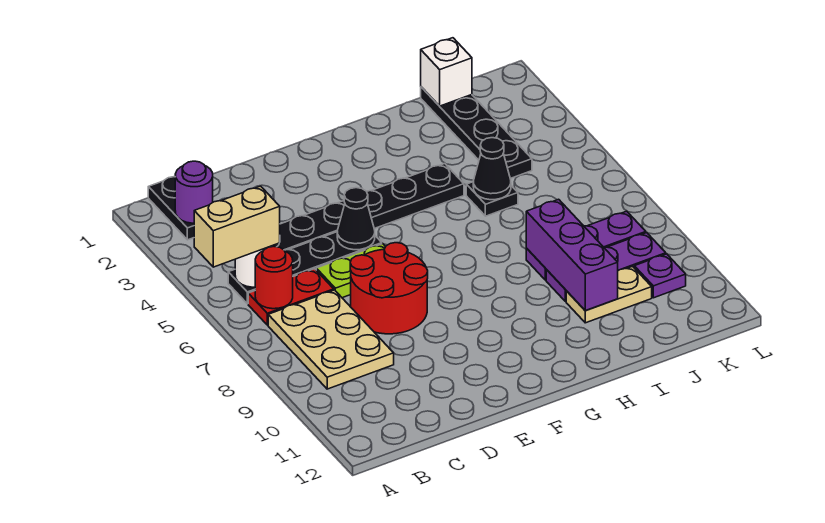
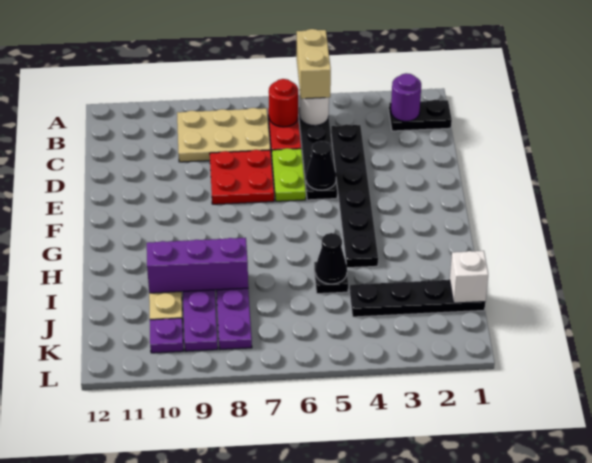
red round brick D7:E8 level 1 -> red plate D7:E8 level 1

